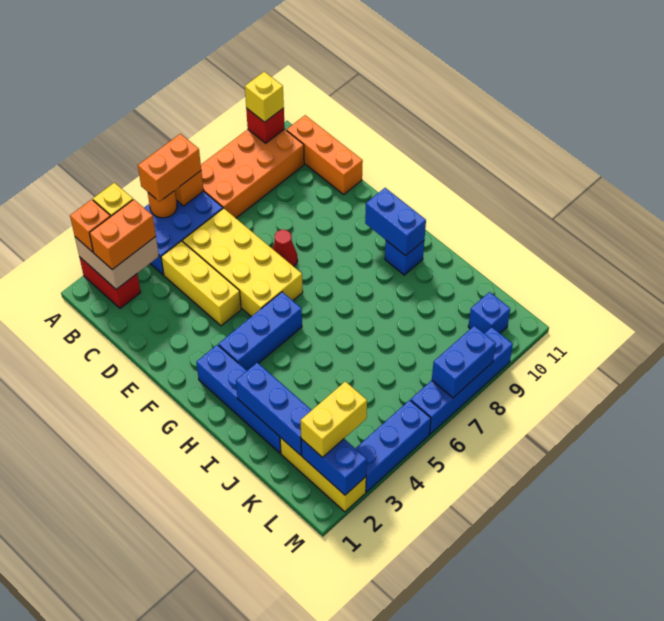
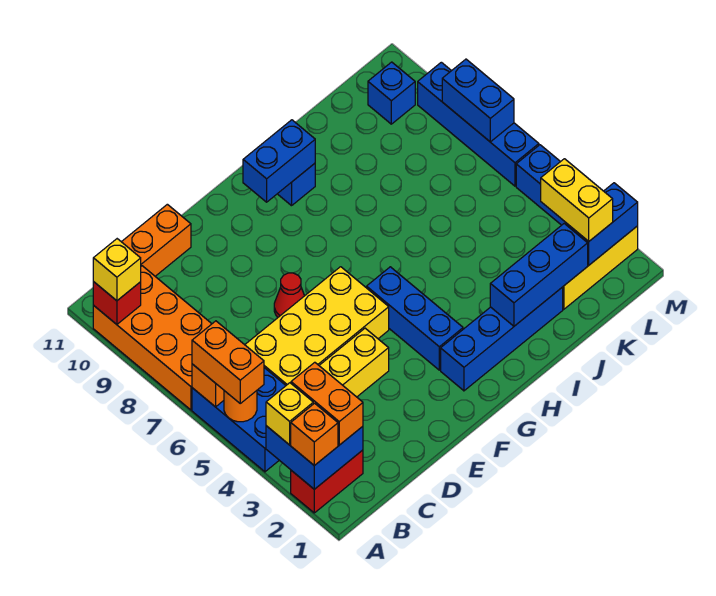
tan brick A2:B3 level 2 -> blue brick A2:B3 level 2

